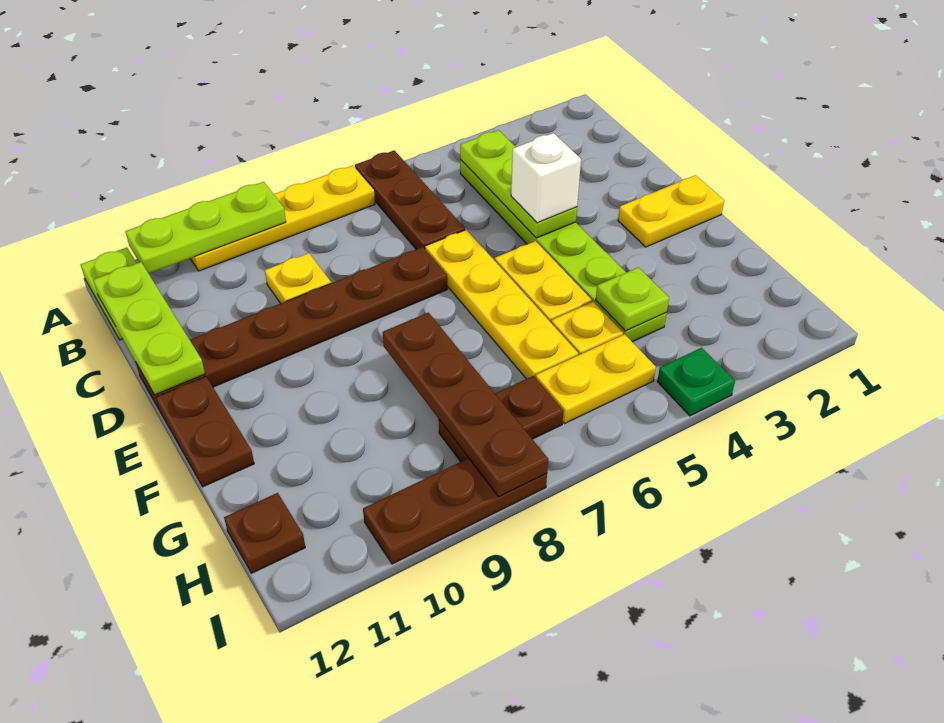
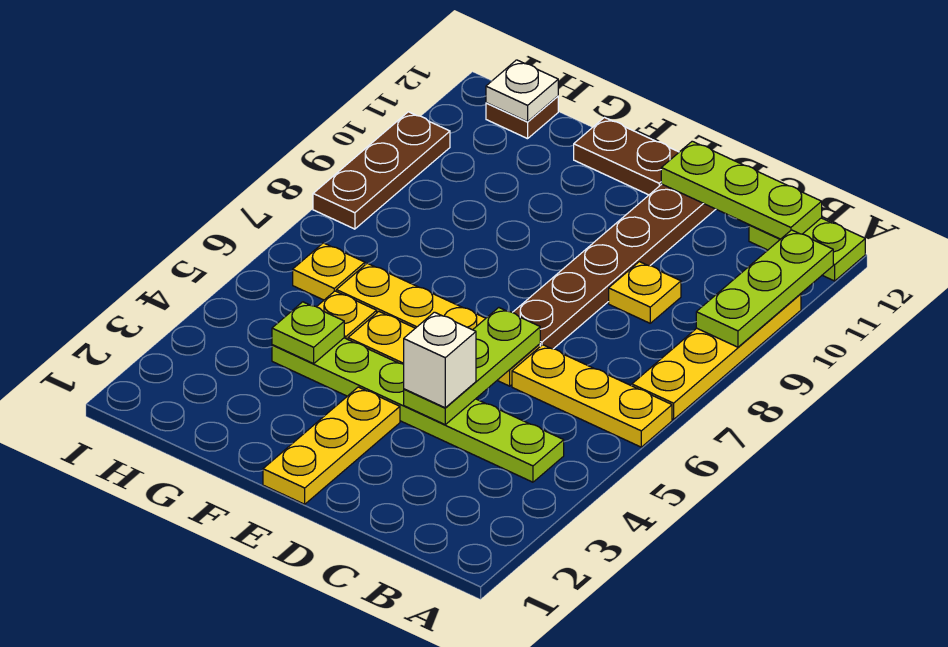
brown plate A6:C6 level 1 -> yellow plate A6:C6 level 1
lime plate B4:D4 level 2 -> lime plate D4:D6 level 2
yellow plate E1:E2 level 1 -> yellow plate E1:E3 level 1
brown plate F8:I8 level 2 -> none
yellow plate H5:H6 level 1 -> yellow plate H6 level 1
brown plate H7:H8 level 1 -> none
none -> white plate H12 level 2
green plate I4 level 1 -> none

